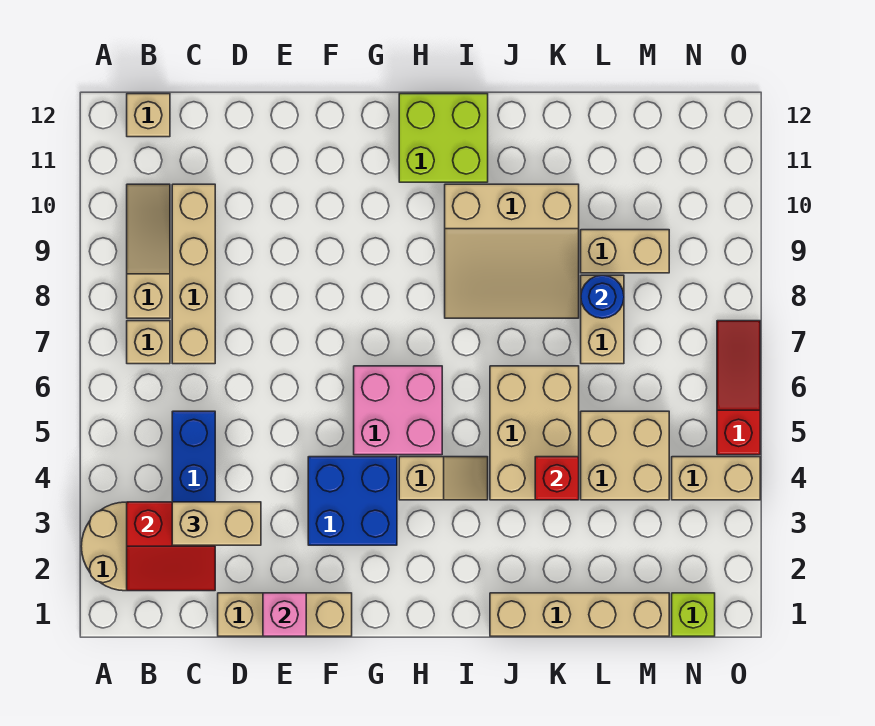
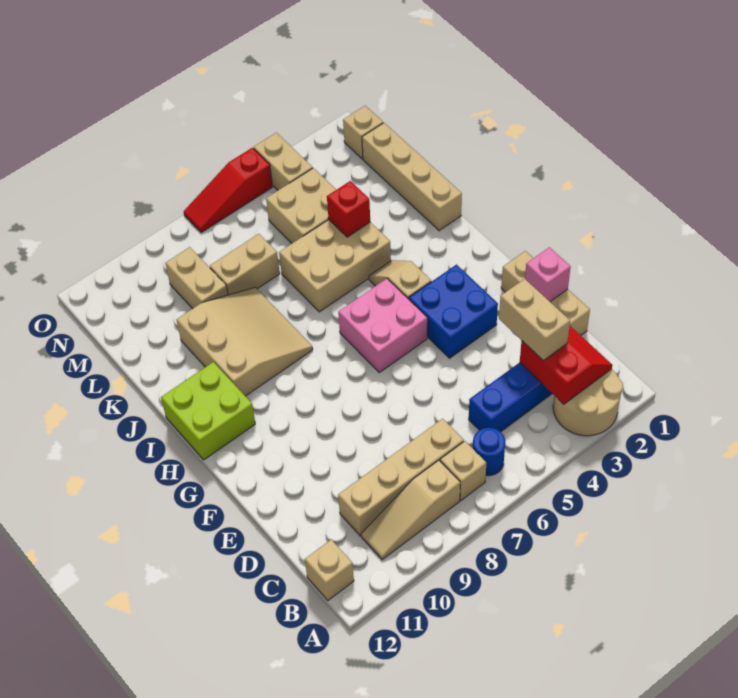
blue round brick L8 level 2 -> blue round brick B6 level 1
lime brick N1 level 1 -> tan brick N1 level 1

